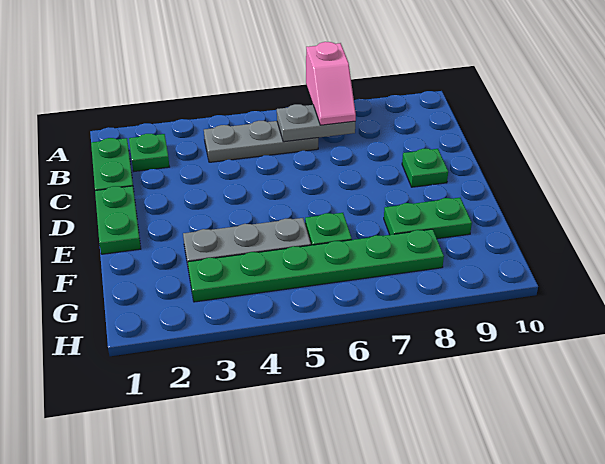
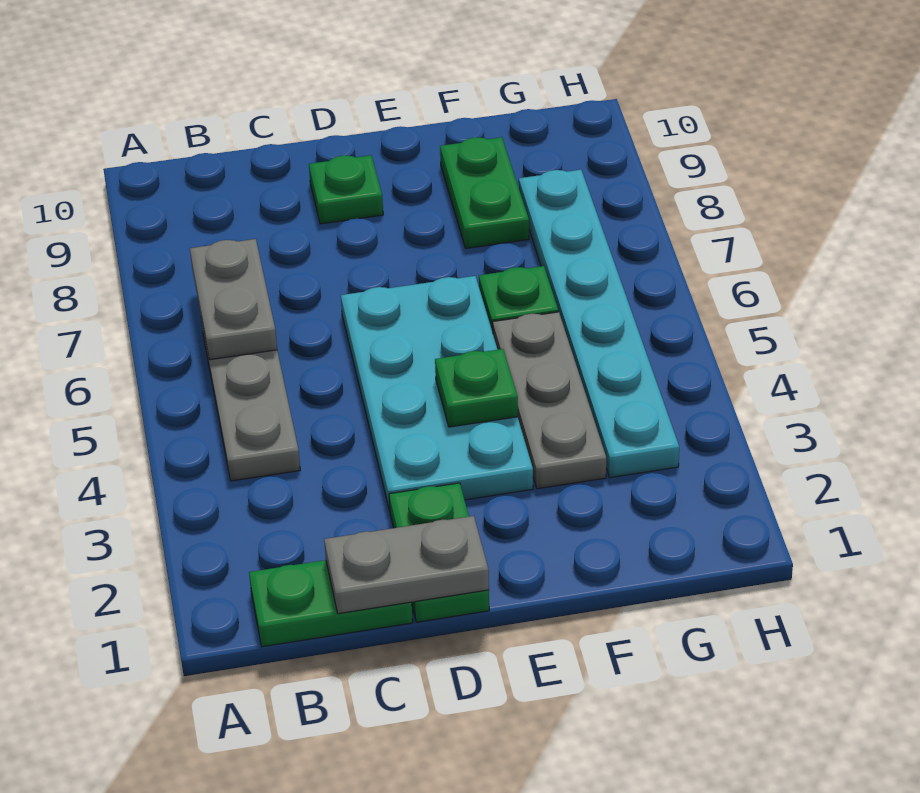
pink slope A7:B7 level 3 top A -> none
green plate B2 level 1 -> green plate E4 level 2
none -> grey plate C1:D1 level 2
green plate D1:E1 level 1 -> green plate D1:D2 level 1
none -> cyan plate D3:E6 level 1
green plate G3:G8 level 1 -> cyan plate G3:G8 level 1

